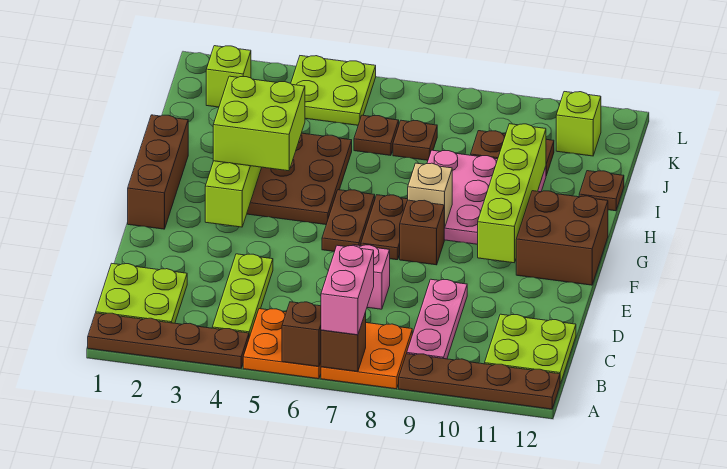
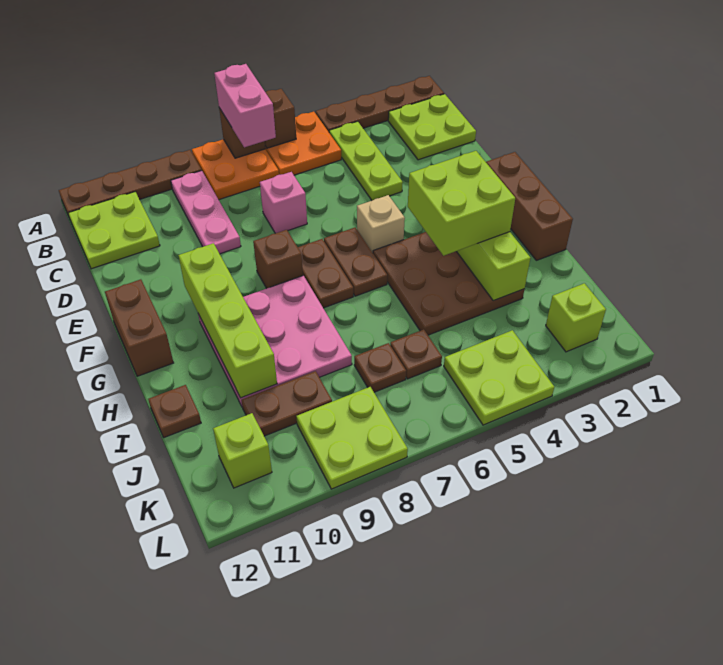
brown brick F11:G12 level 1 -> brown brick F12:G12 level 1
tan brick G8 level 2 -> tan brick F5 level 1
none -> lime plate K8:L9 level 1

